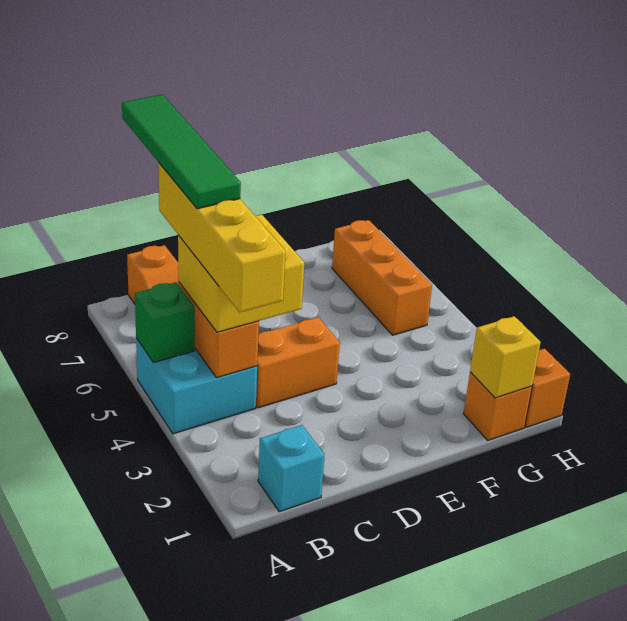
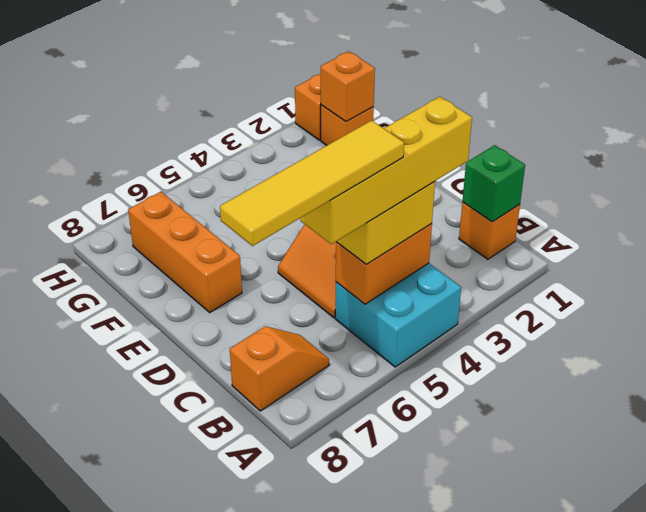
green brick A5 level 2 -> green brick B1 level 2
cyan brick B1 level 1 -> orange brick B1 level 1
green tile B5:B8 level 5 -> yellow tile B5:B8 level 5
yellow brick G1 level 2 -> orange brick G1 level 2
orange brick G5:G7 level 1 -> orange brick E7:G7 level 1

